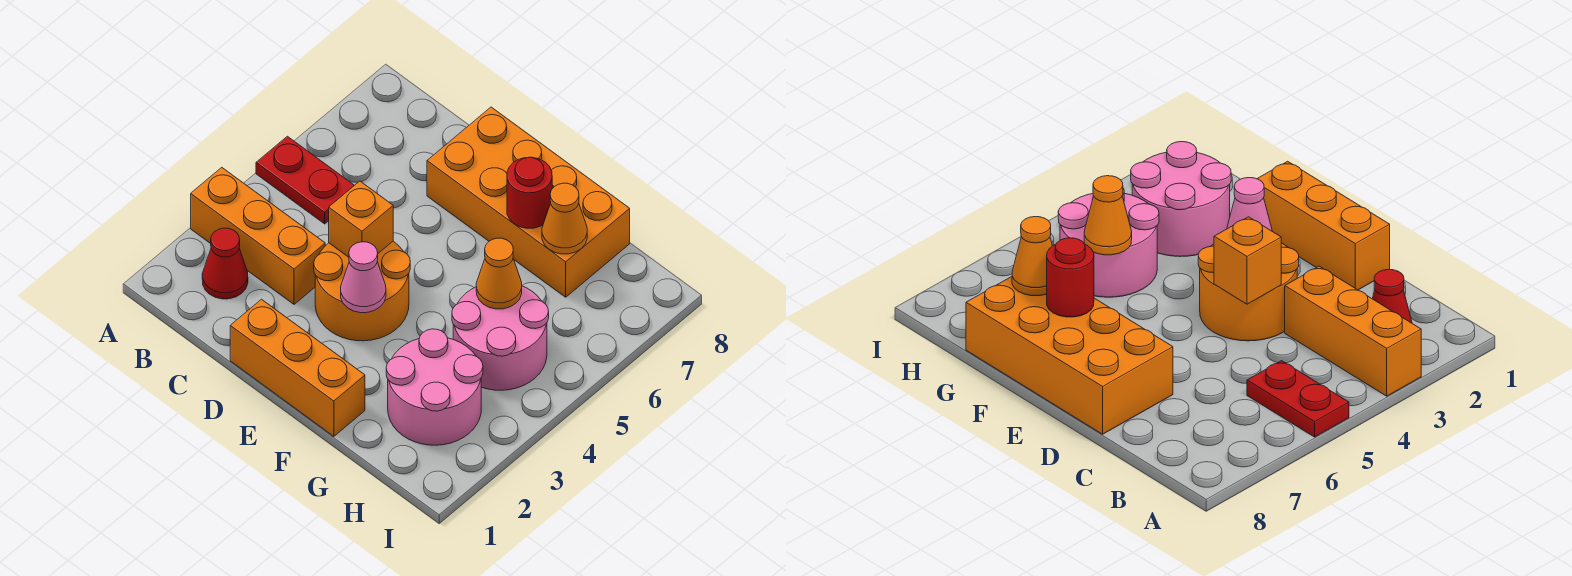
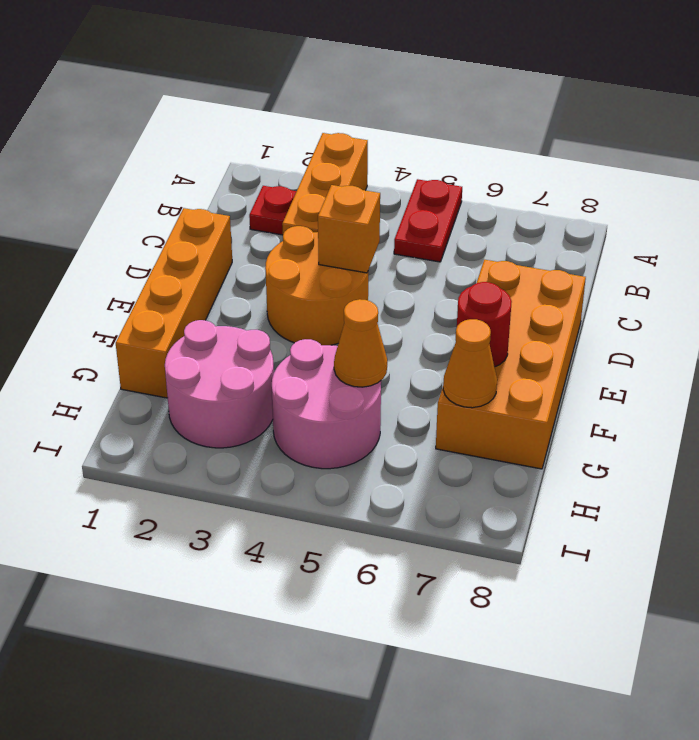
red cone B2 level 1 -> red plate B2 level 1
orange brick D1:F1 level 1 -> orange brick D1:G1 level 1
pink cone E3 level 2 -> none

